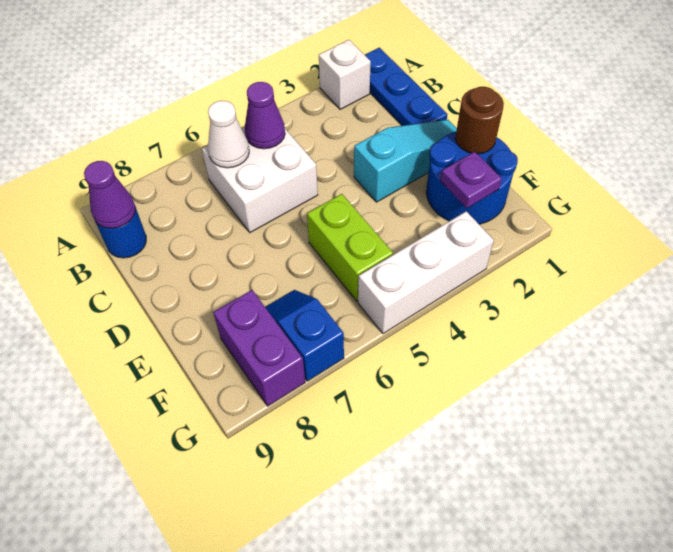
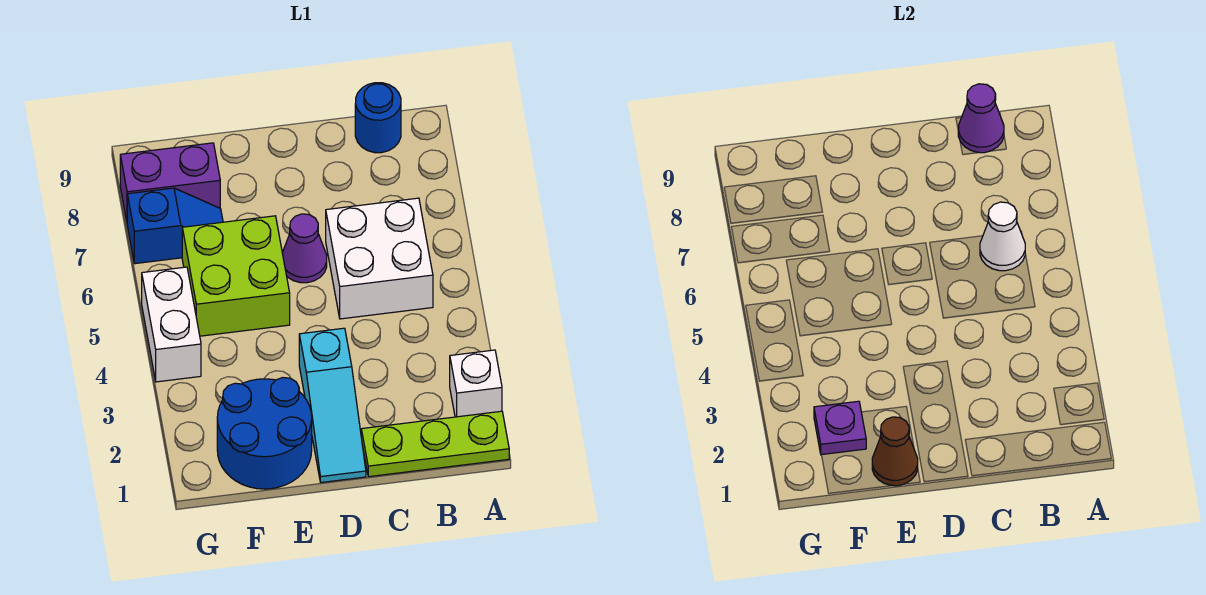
blue plate A1:C1 level 1 -> lime plate A1:C1 level 1
purple cone B5 level 2 -> purple cone D6 level 1
brown round brick E1 level 2 -> brown cone E1 level 2
lime brick E5:F5 level 1 -> lime brick E5:F6 level 1
white brick G3:G5 level 1 -> white brick G4:G5 level 1

